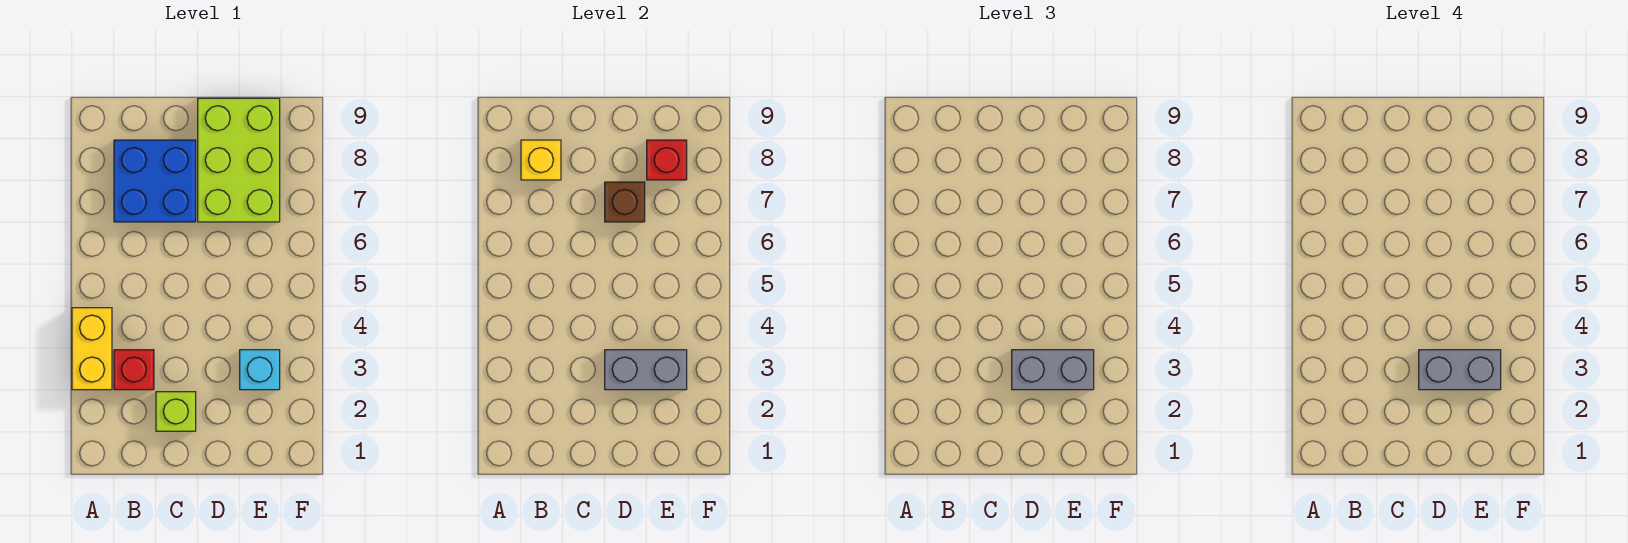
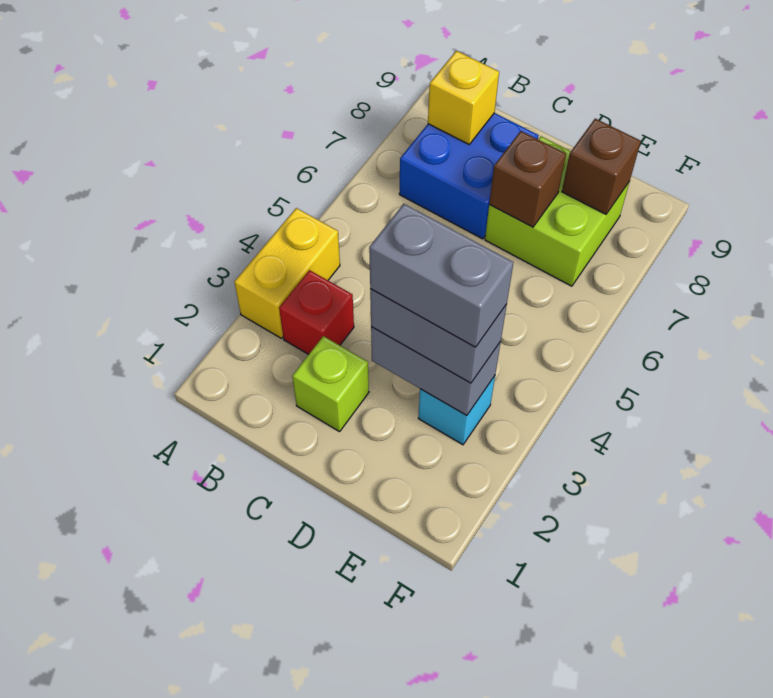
lime brick D7:E9 level 1 -> lime brick D7:E8 level 1
red brick E8 level 2 -> brown brick E8 level 2

